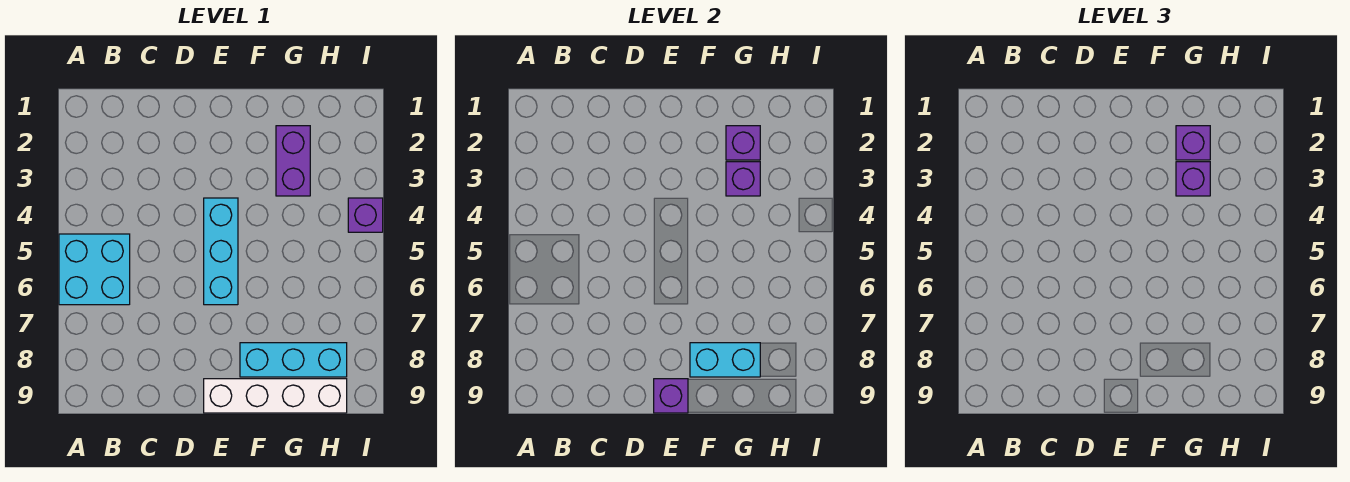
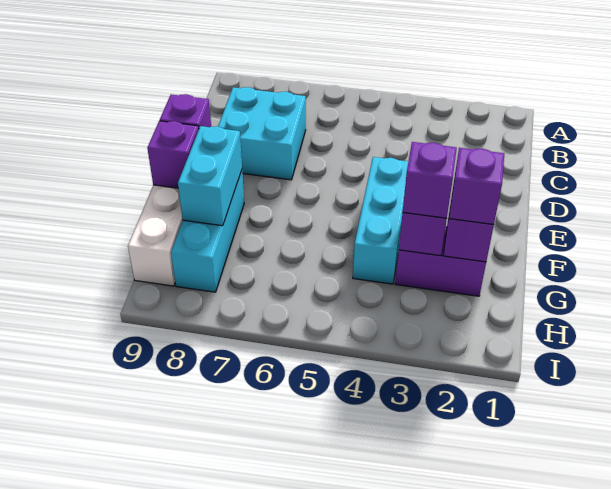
cyan brick A5:B6 level 1 -> cyan brick C7:D8 level 1
cyan brick E4:E6 level 1 -> cyan brick E4:G4 level 1
purple brick I4 level 1 -> purple brick F9 level 2

